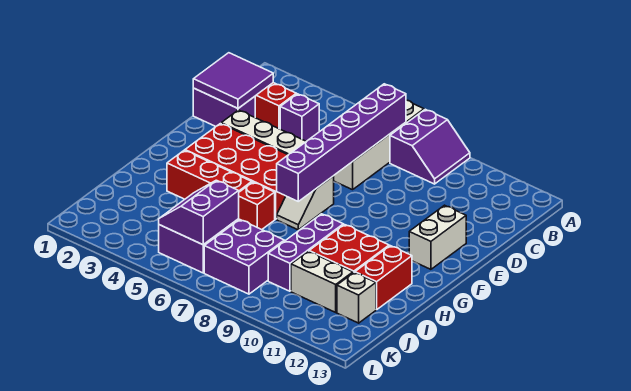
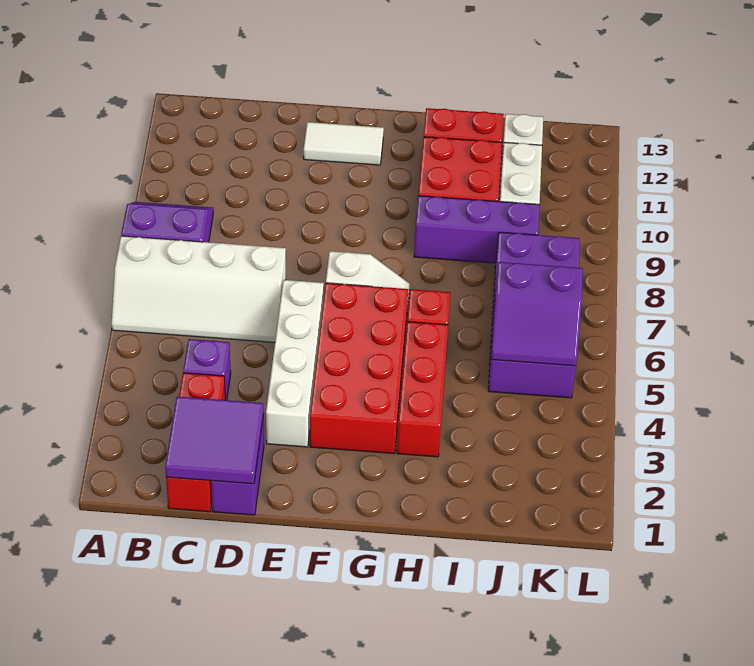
purple brick B7:G7 level 2 -> none
white brick E12:F12 level 1 -> white tile E12:F12 level 1

